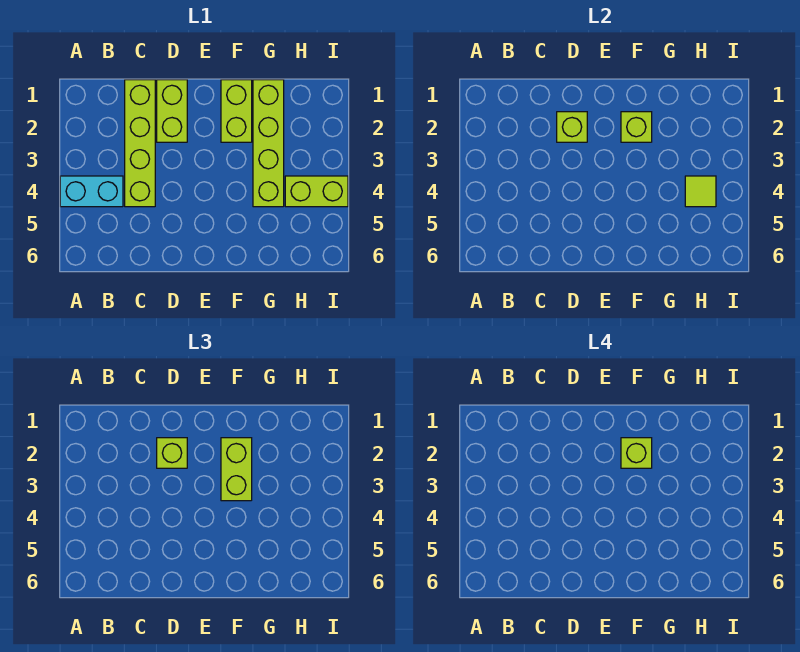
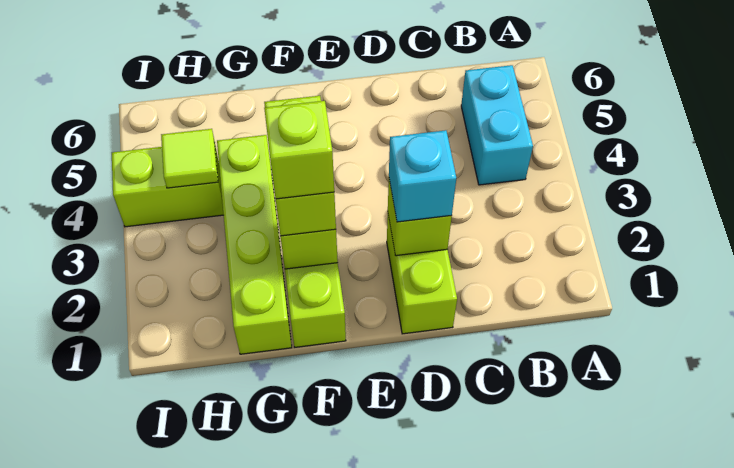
cyan brick A4:B4 level 1 -> cyan brick B4:B5 level 1
lime brick C1:C4 level 1 -> none
lime brick D2 level 3 -> cyan brick D2 level 3

